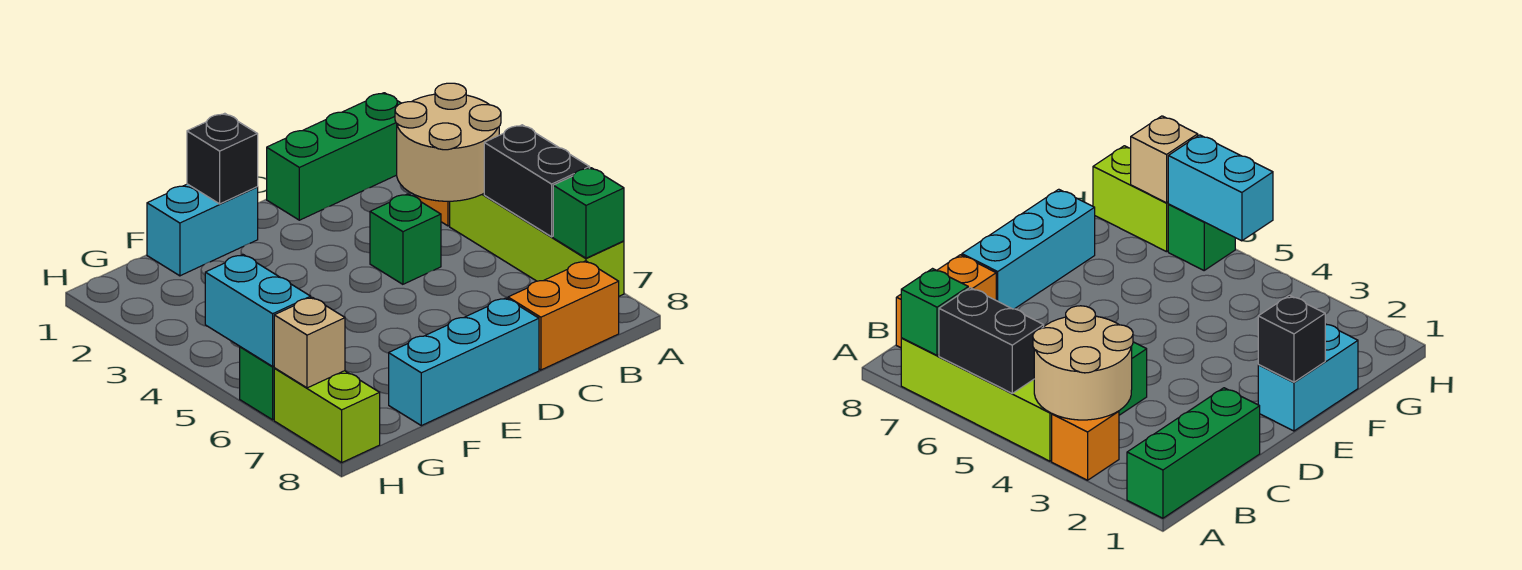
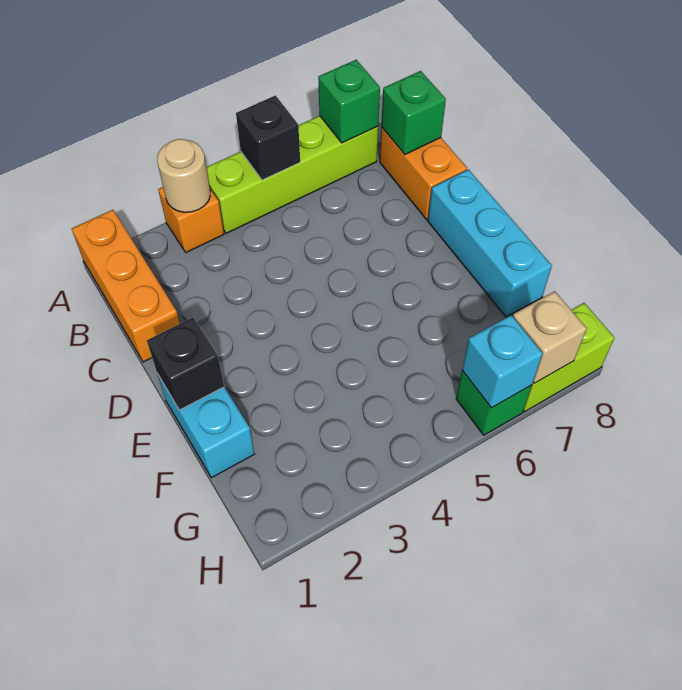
green brick A1:C1 level 1 -> orange brick A1:C1 level 1
tan round brick A3:B4 level 2 -> tan round brick A3 level 2
black brick A5:A6 level 2 -> black brick A5 level 2
green brick C4 level 1 -> green brick B8 level 2
cyan brick H5:H6 level 2 -> cyan brick H6 level 2

